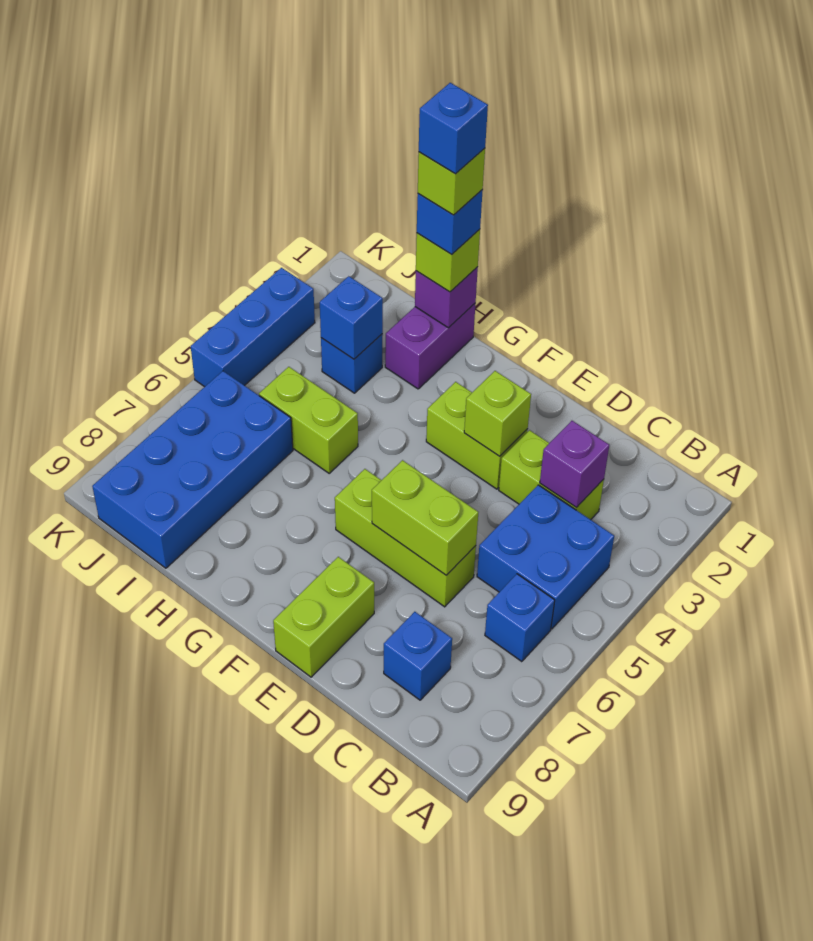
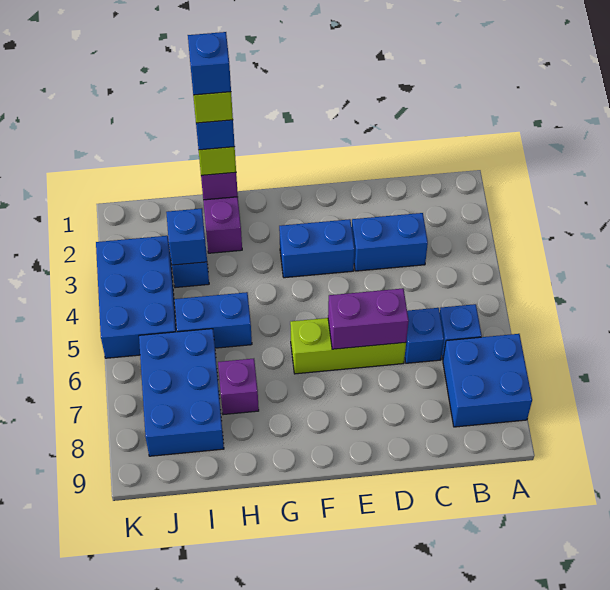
blue brick B4:C5 level 1 -> blue brick A7:B8 level 1
lime brick C3:D3 level 1 -> blue brick C3:D3 level 1
purple brick C3 level 2 -> purple brick H7 level 1
blue brick C8 level 1 -> blue brick C6 level 1
lime brick D6:E6 level 2 -> purple brick D6:E6 level 2
lime brick E3:F3 level 1 -> blue brick E3:F3 level 1
lime brick E3 level 2 -> none
lime brick E8:E9 level 1 -> none
lime brick H5:I5 level 1 -> blue brick H5:I5 level 1
blue brick I6:J9 level 1 -> blue brick I6:J8 level 1
blue brick K3:K5 level 1 -> blue brick J3:K5 level 1

